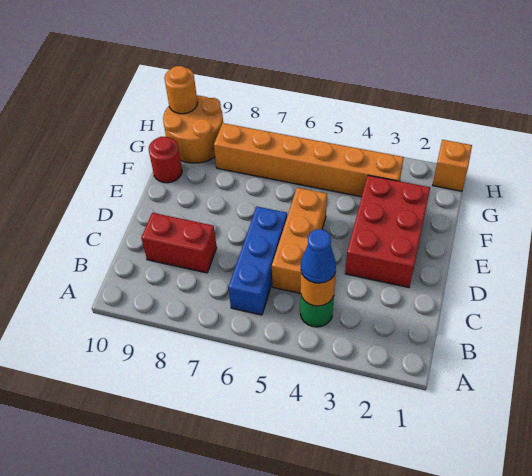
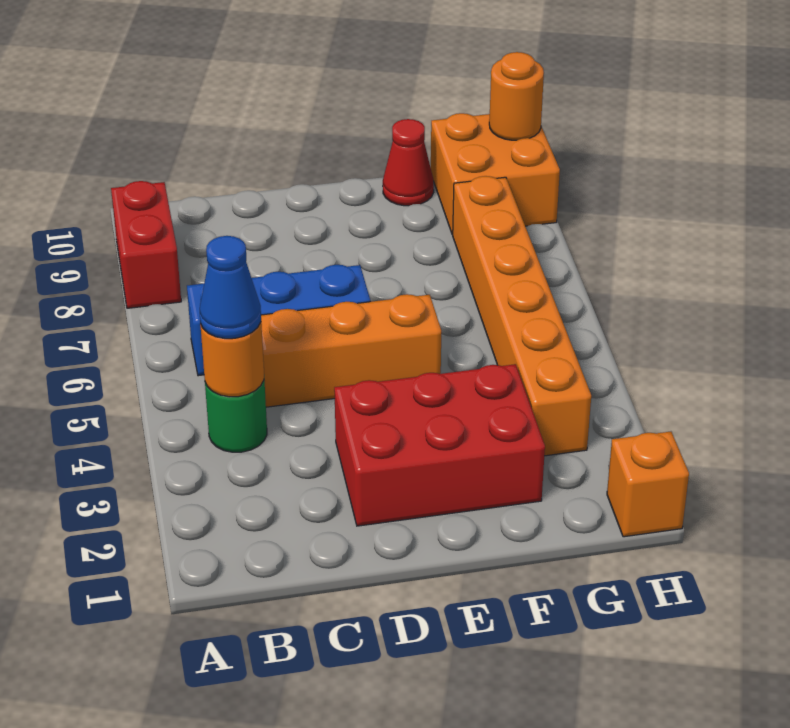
red brick C8:C9 level 1 -> red brick A8:A9 level 1
red round brick F10 level 1 -> red cone F10 level 1
orange round brick G9:H10 level 1 -> orange brick G9:H10 level 1

